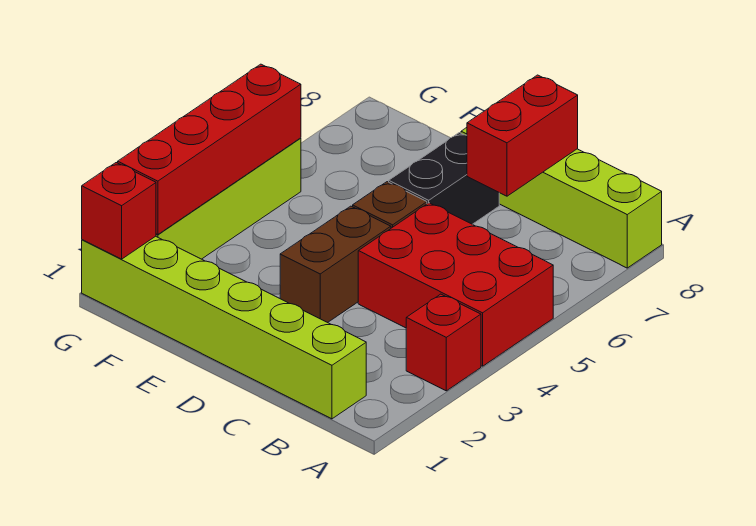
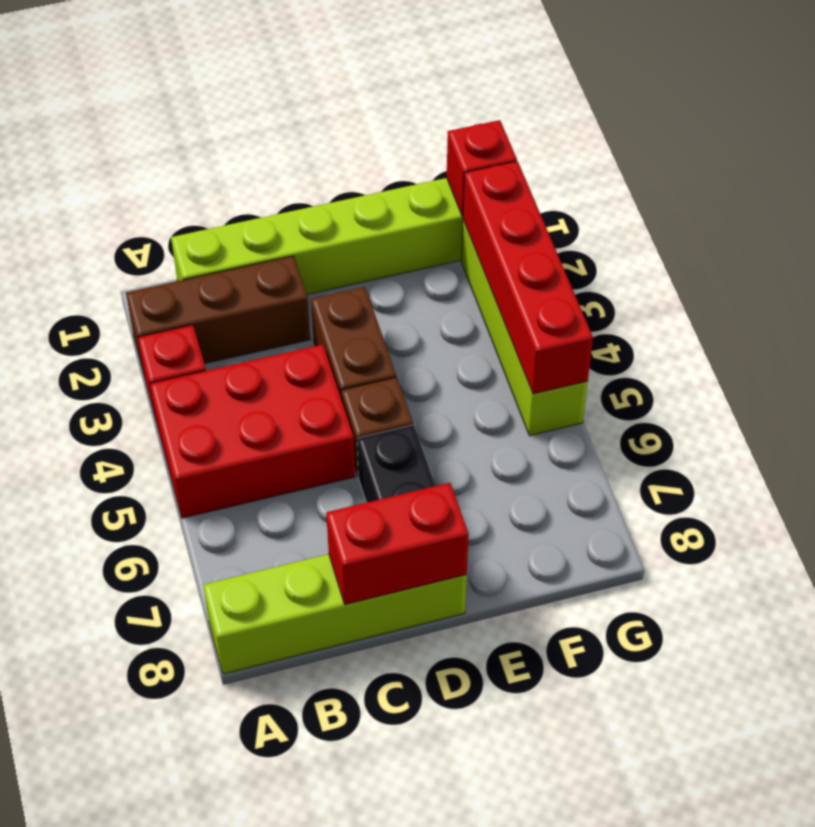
none -> brown brick A2:C2 level 1
red brick C7:C8 level 2 -> red brick C8:D8 level 2

